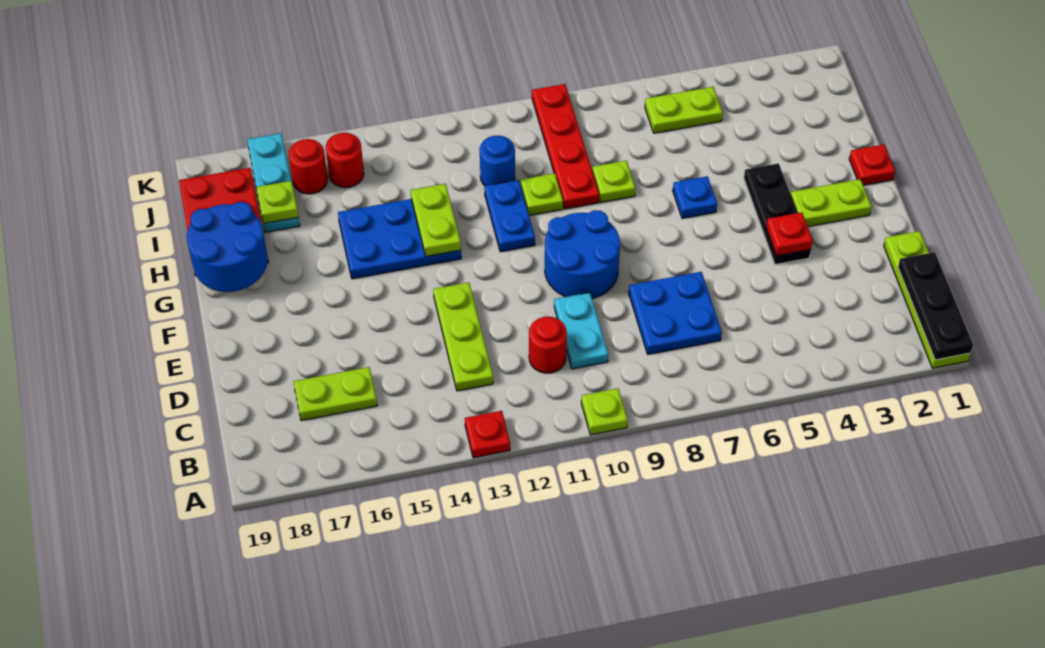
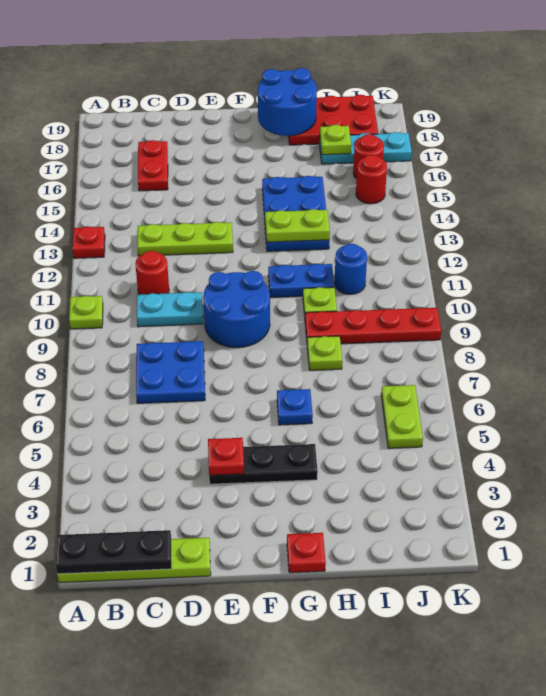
lime plate C16:C17 level 1 -> red plate C16:C17 level 1
lime plate F2:F3 level 1 -> none

